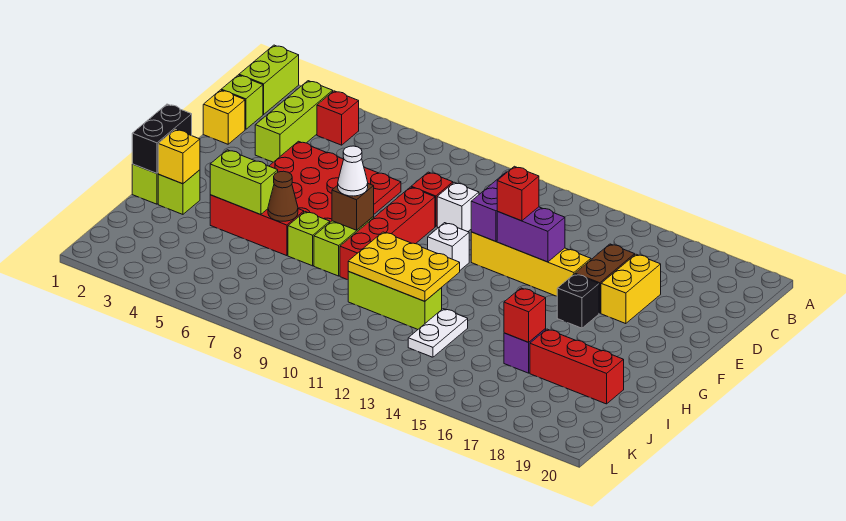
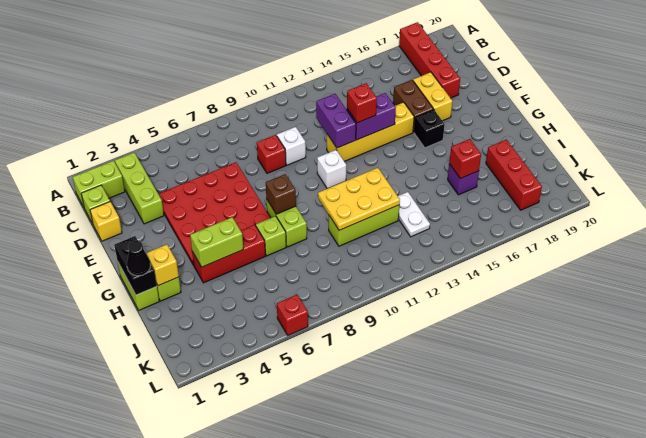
lime brick A1:B1 level 1 -> lime brick B1:B2 level 1
red brick B4 level 1 -> red brick L6 level 1
red brick E9:H9 level 1 -> red brick A18:D18 level 1
white cone G8 level 3 -> none
none -> black cone H1 level 3
brown cone H6 level 2 -> none
red brick I17:I19 level 1 -> red brick I18:K18 level 1

